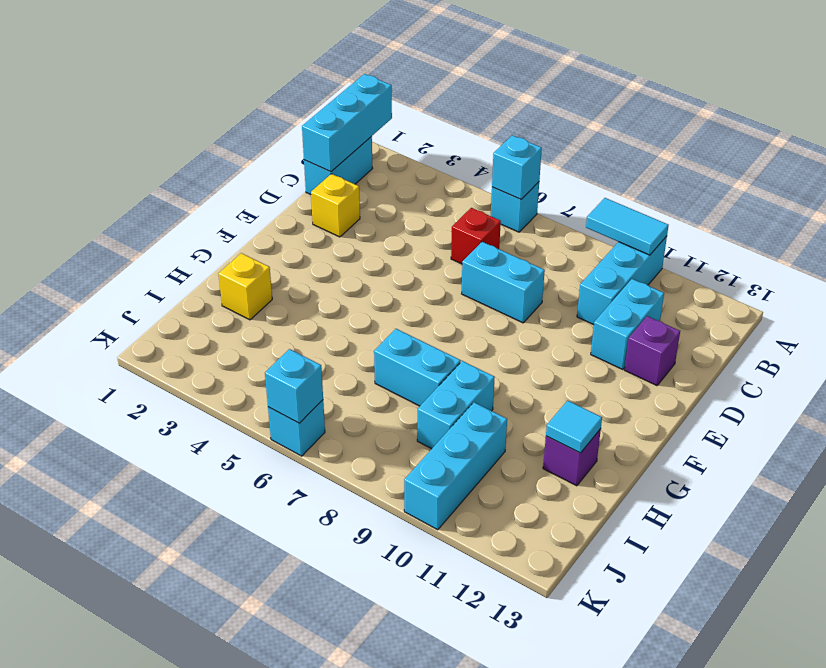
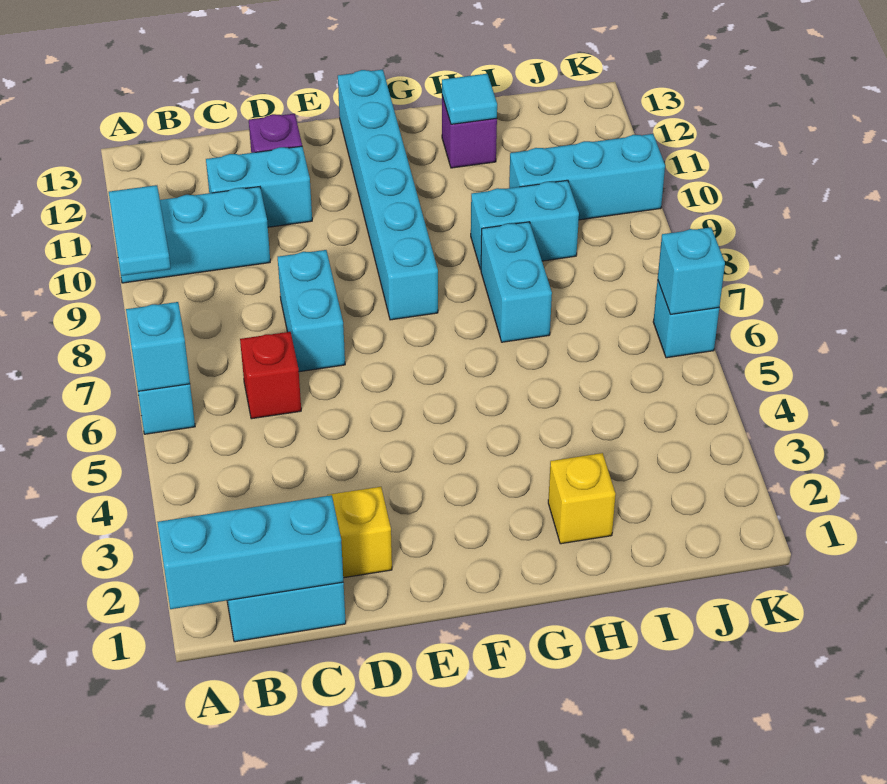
none -> cyan brick F8:F13 level 1

